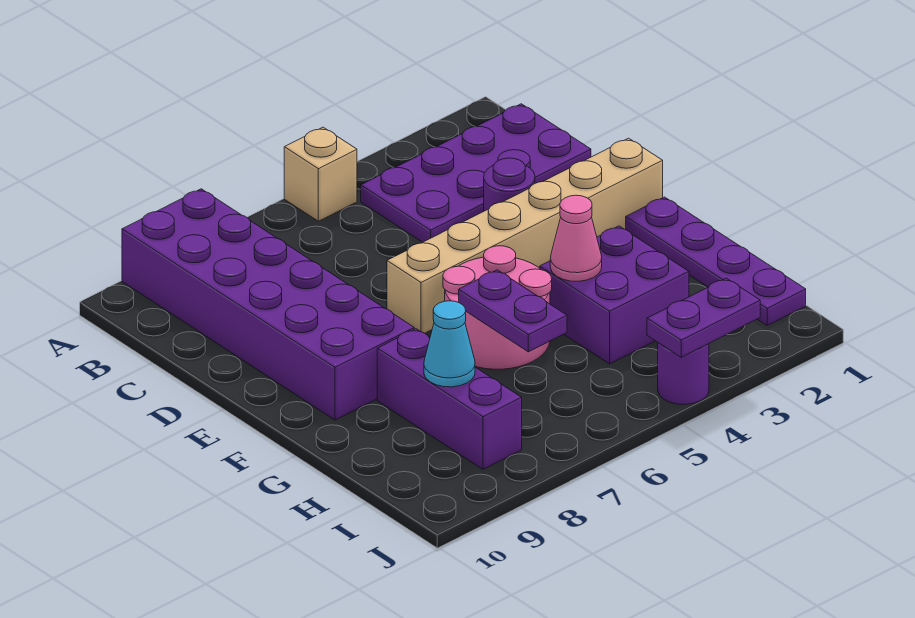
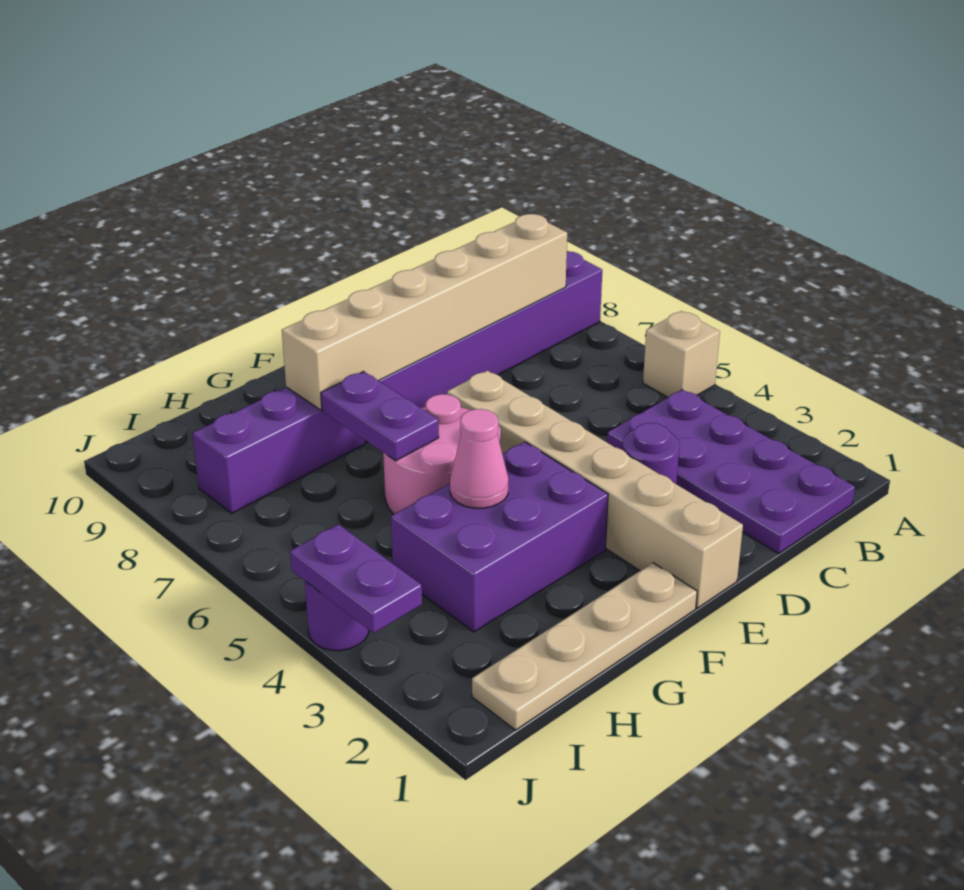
none -> tan brick B8:G8 level 2
purple plate F1:I1 level 1 -> tan plate F1:I1 level 1
purple brick G3:H4 level 1 -> purple brick F3:H4 level 1
purple plate G6:H6 level 2 -> purple plate G6:G7 level 2
cyan cone H8 level 2 -> none

